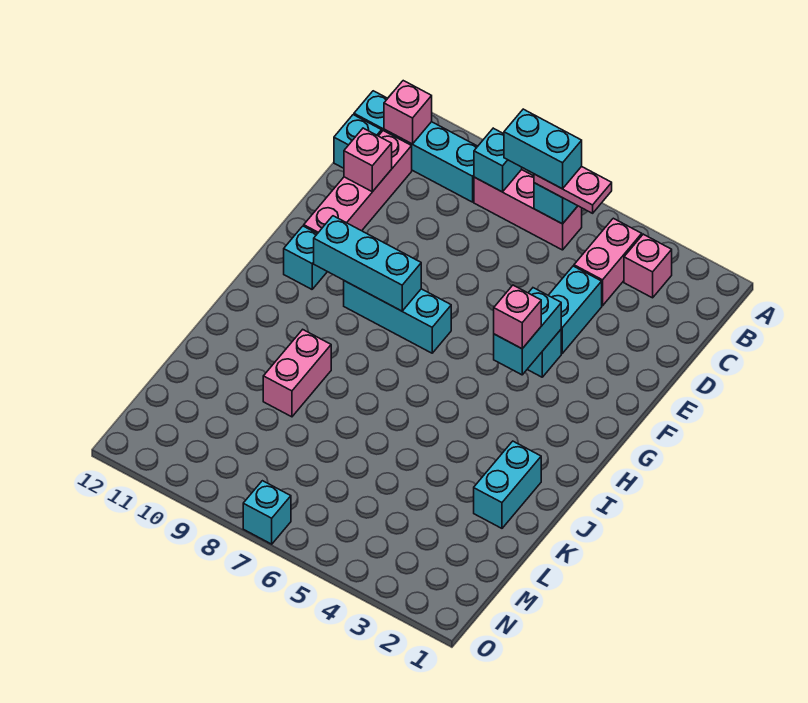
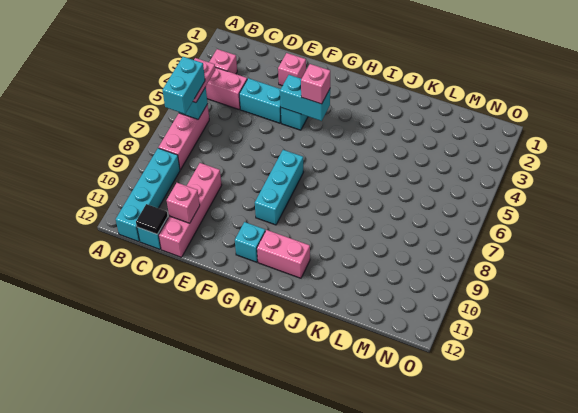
cyan brick B8 level 2 -> none
pink brick B11 level 2 -> pink brick E2 level 1
pink brick C11:F11 level 1 -> pink brick D9:D12 level 1
none -> black tile C12 level 2
cyan brick G8:G10 level 2 -> none
cyan brick J2:K2 level 1 -> none
pink brick J9:K9 level 1 -> pink brick H11:I11 level 1
cyan brick O7 level 1 -> none

